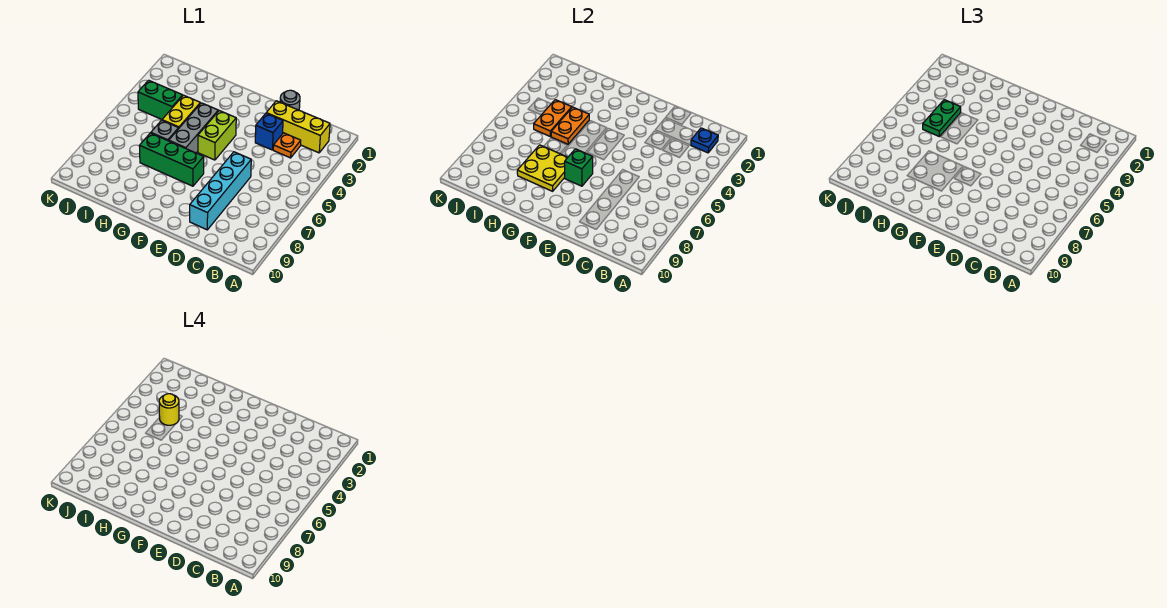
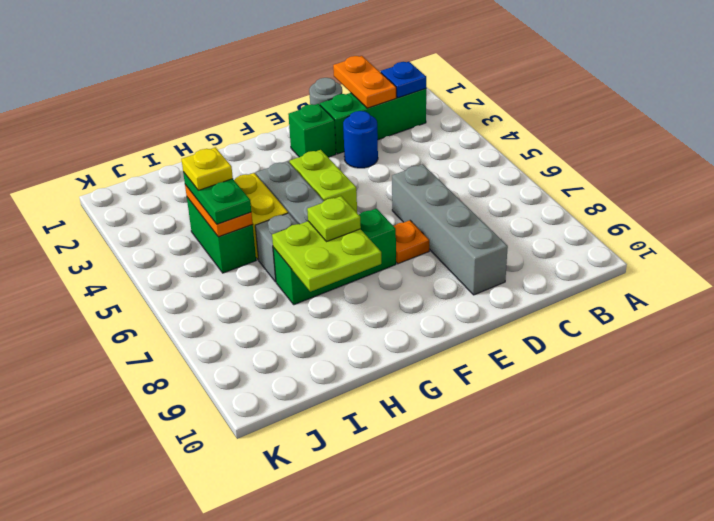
yellow brick B2:D2 level 1 -> green brick B2:D2 level 1
orange plate C3 level 1 -> orange plate E7 level 1
blue brick D3 level 1 -> blue round brick D3 level 1
cyan brick D6:D9 level 1 -> grey brick D6:D9 level 1
green brick F7 level 2 -> green brick E2 level 1
yellow plate G7:H8 level 2 -> lime plate G7:H8 level 2
none -> lime plate G7 level 3
orange plate H4:H5 level 2 -> orange plate C1:C2 level 2
green brick I4:J4 level 1 -> green brick I4:I5 level 1
yellow round brick I4 level 4 -> yellow plate I4 level 4

